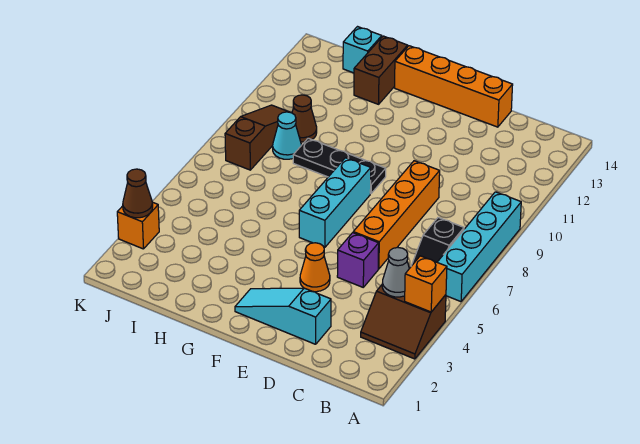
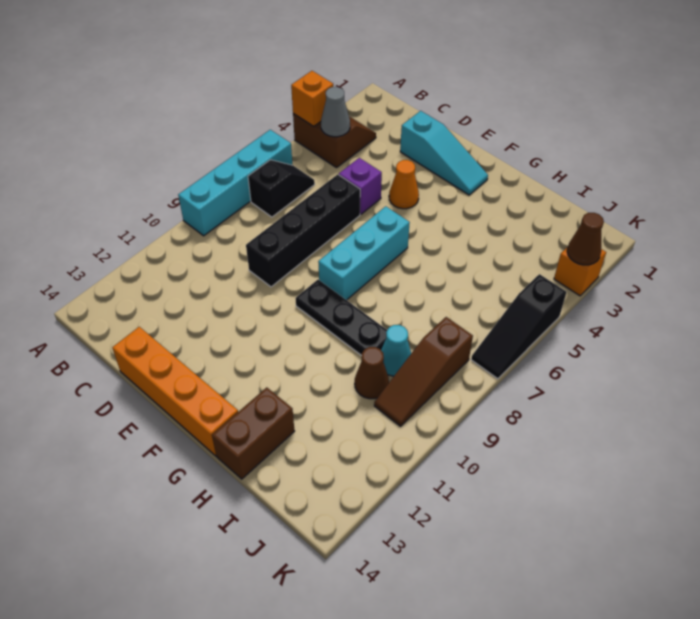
orange brick D6:D9 level 1 -> black brick D6:D9 level 1
cyan brick I14 level 1 -> none
none -> black slope K5:K7 level 1 top 5

